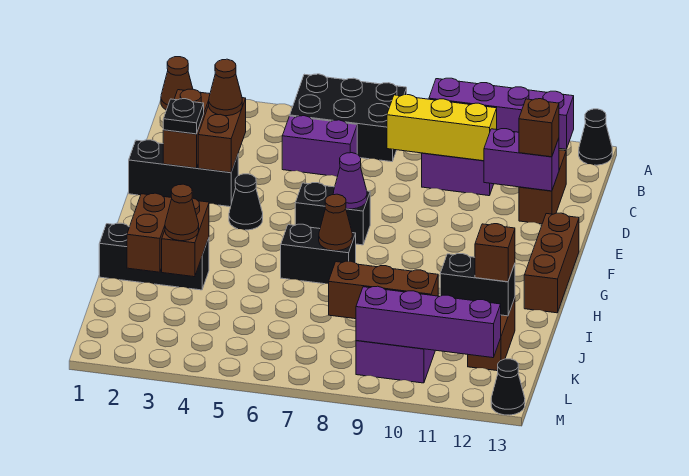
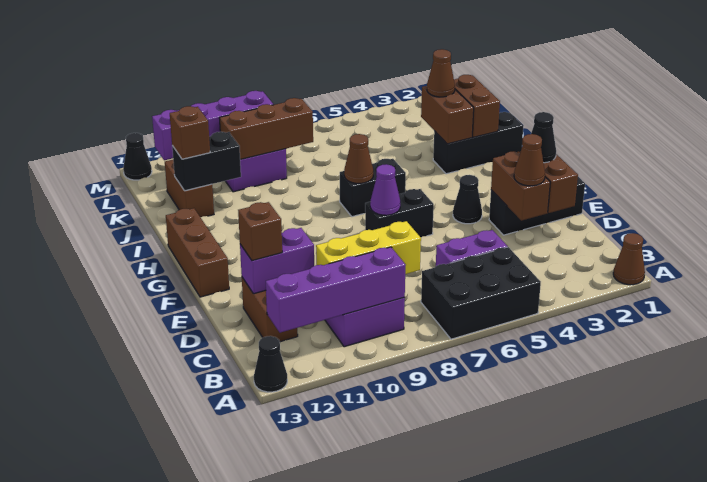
black plate E2 level 3 -> black cone E2 level 3

